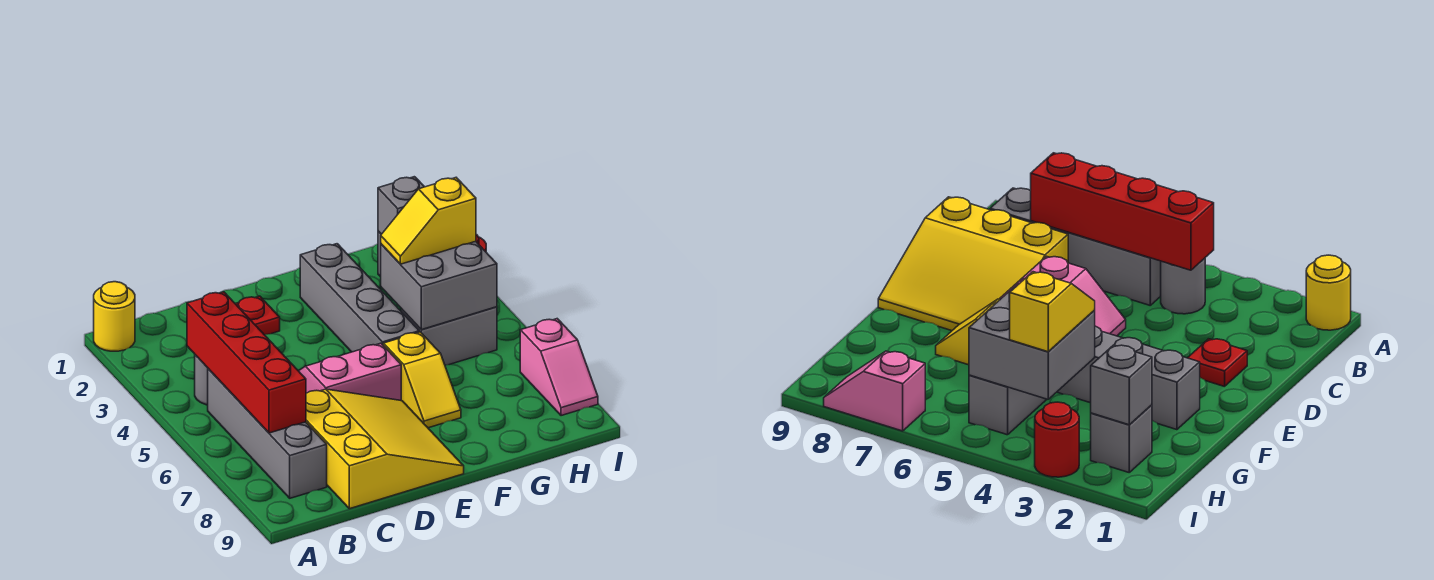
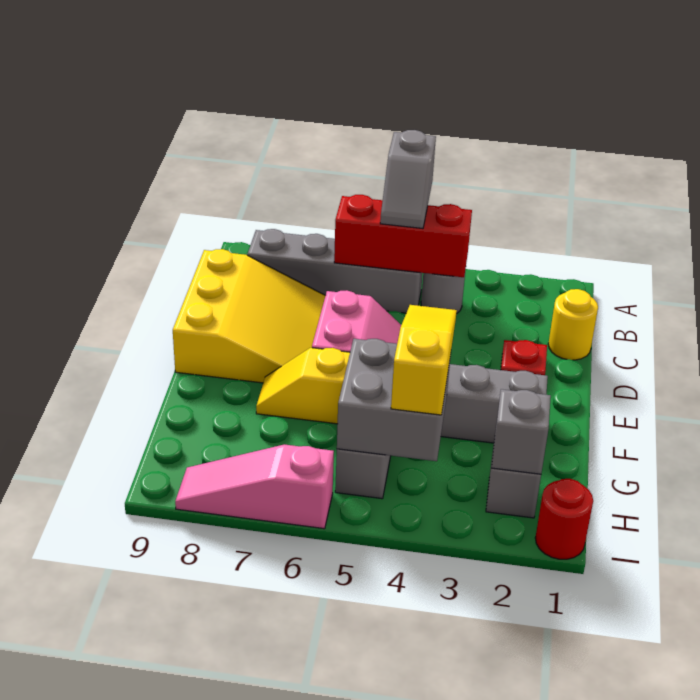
yellow round brick A1 level 1 -> yellow round brick C1 level 1
none -> grey slope A5:B5 level 3 top A
red brick B4:B7 level 2 -> red brick B4:B6 level 2
yellow slope C7:E9 level 1 top C -> yellow slope C7:E9 level 1 top 9
yellow slope G4:H4 level 3 top H -> yellow slope F4:H4 level 3 top H
red round brick I3 level 1 -> red round brick I1 level 1
pink slope I7:I8 level 1 top 7 -> pink slope I6:I8 level 1 top 6

